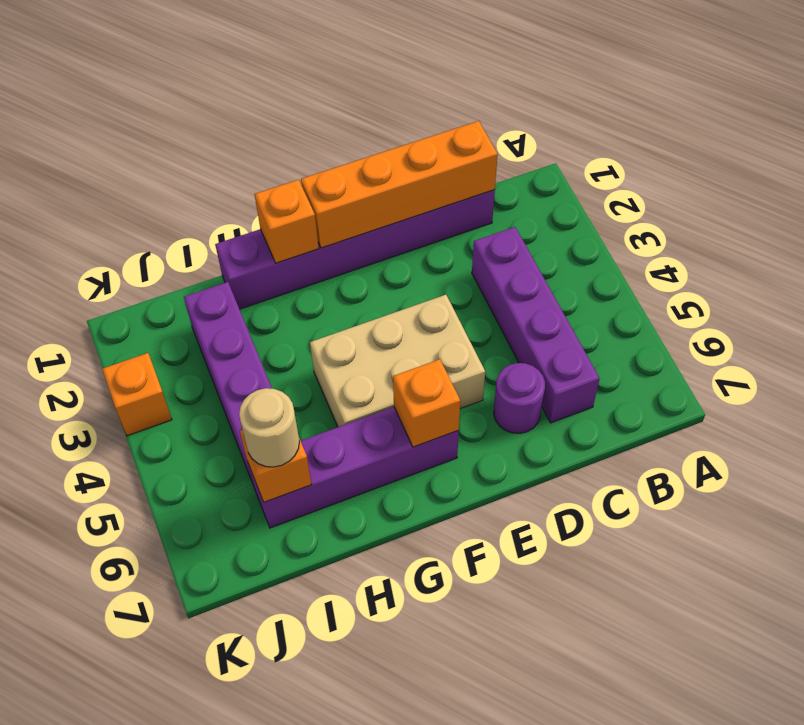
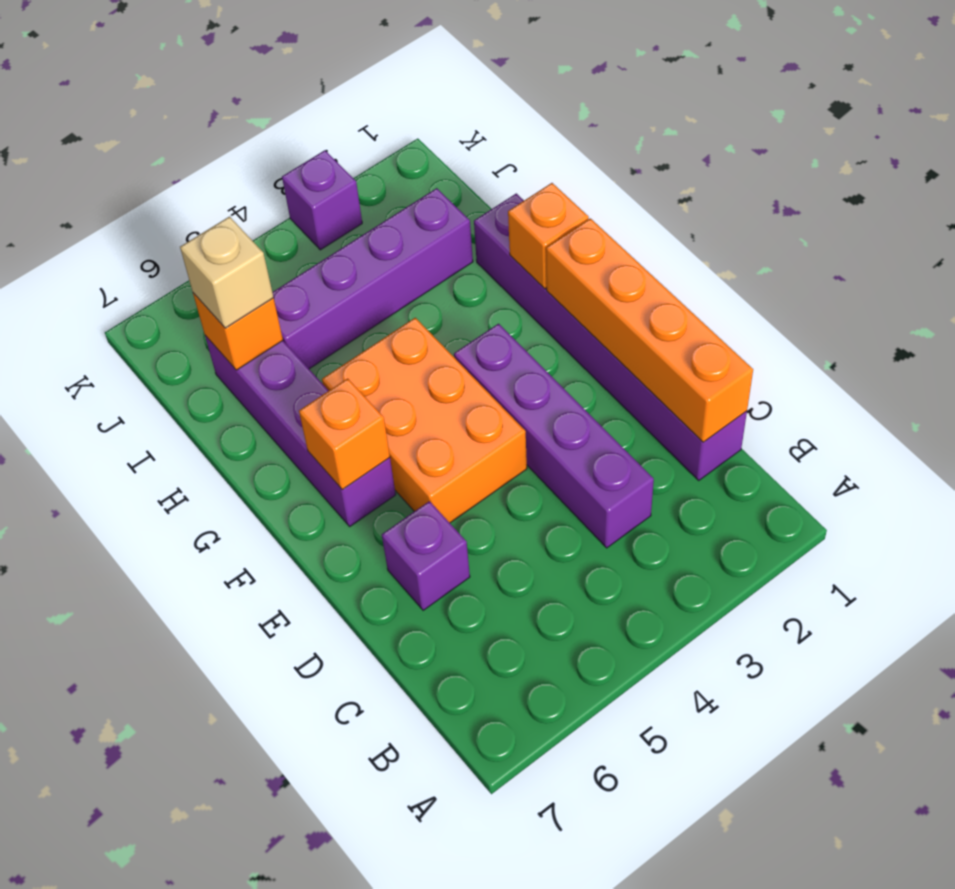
purple brick C3:C6 level 1 -> purple brick C3:F3 level 1
purple round brick D6 level 1 -> purple brick D6 level 1
tan brick E4:G5 level 1 -> orange brick E4:G5 level 1
tan round brick I6 level 3 -> tan brick I6 level 3
orange brick K3 level 1 -> purple brick K3 level 1

